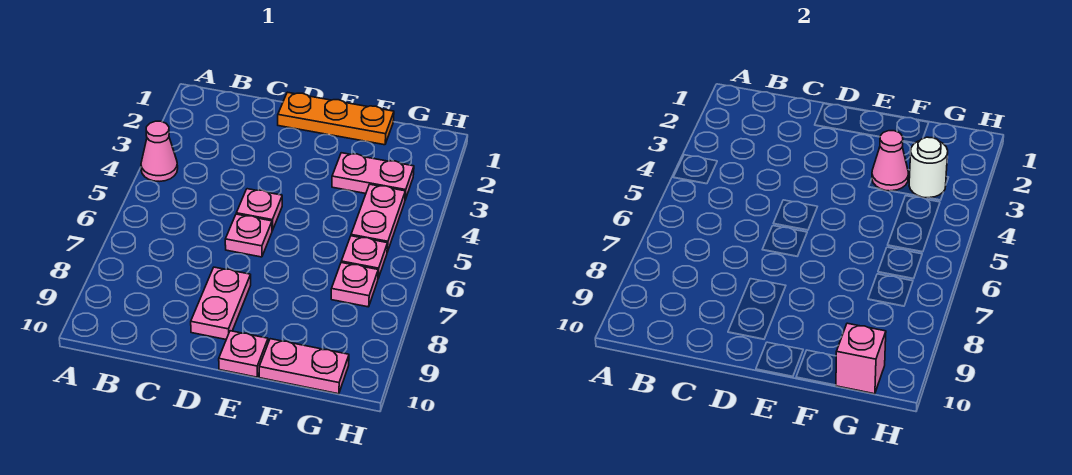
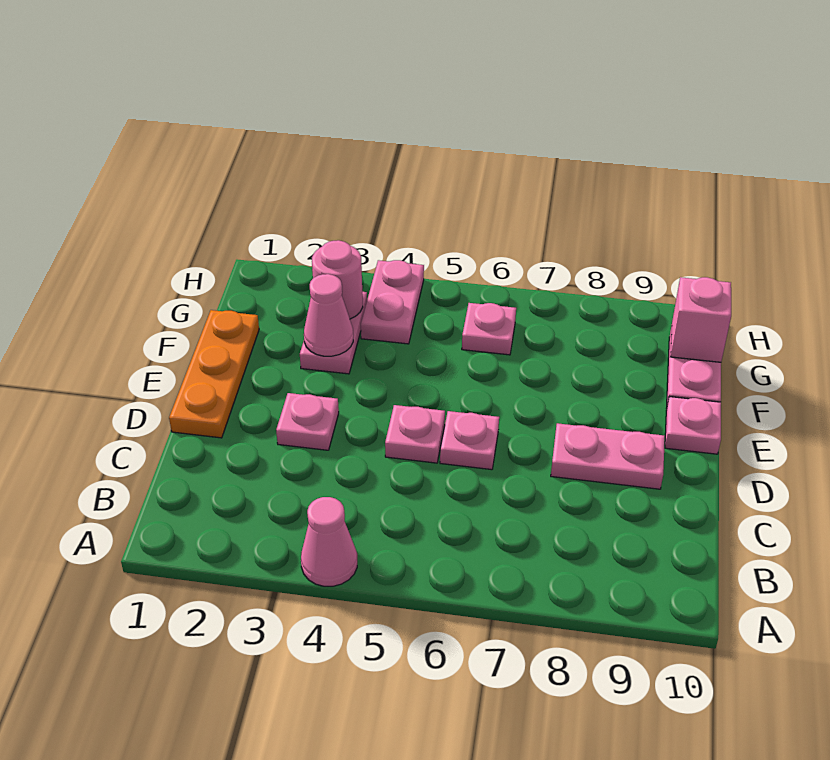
white round brick G3 level 2 -> pink round brick G3 level 2
pink plate G4:G5 level 1 -> pink plate G4:H4 level 1
pink plate G7 level 1 -> pink plate D3 level 1

